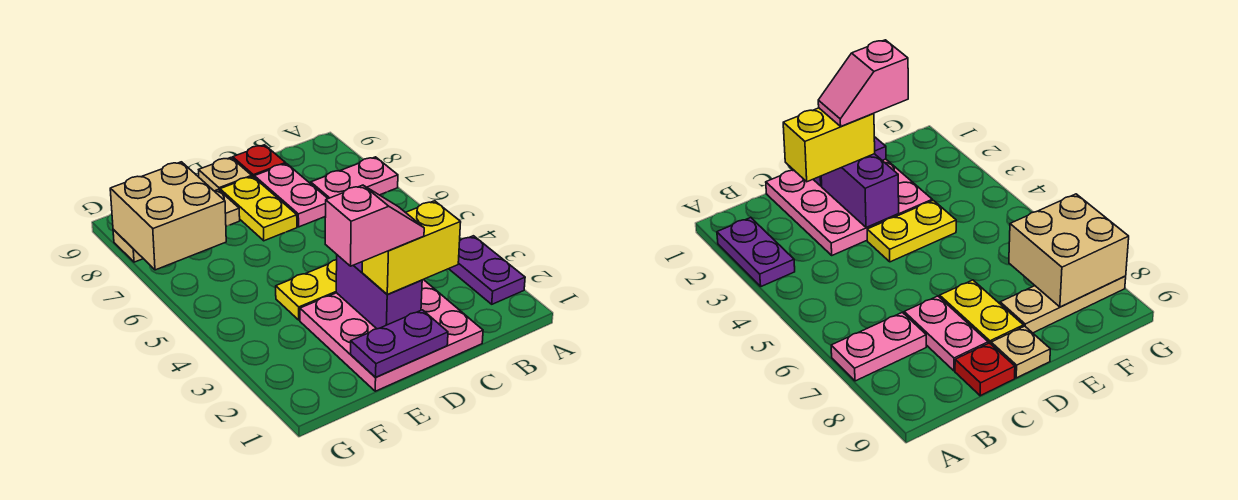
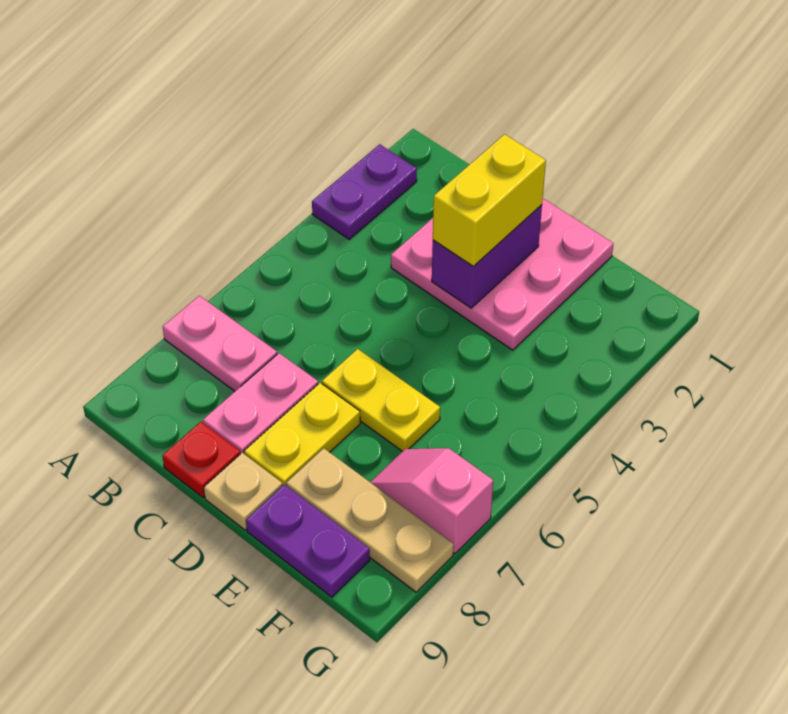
yellow brick C2:D2 level 3 -> yellow brick D2:D3 level 3
purple plate D1:E1 level 2 -> purple plate E9:F9 level 1
pink slope D2:E2 level 4 top E -> pink slope F7:G7 level 1 top G
yellow plate D4:E4 level 1 -> yellow plate D6:E6 level 1
tan brick F7:G8 level 2 -> none

